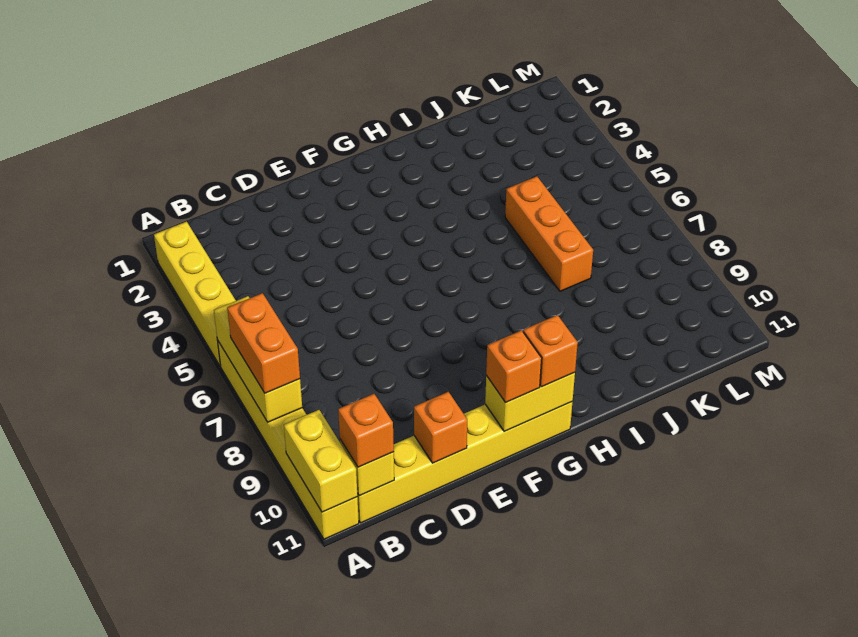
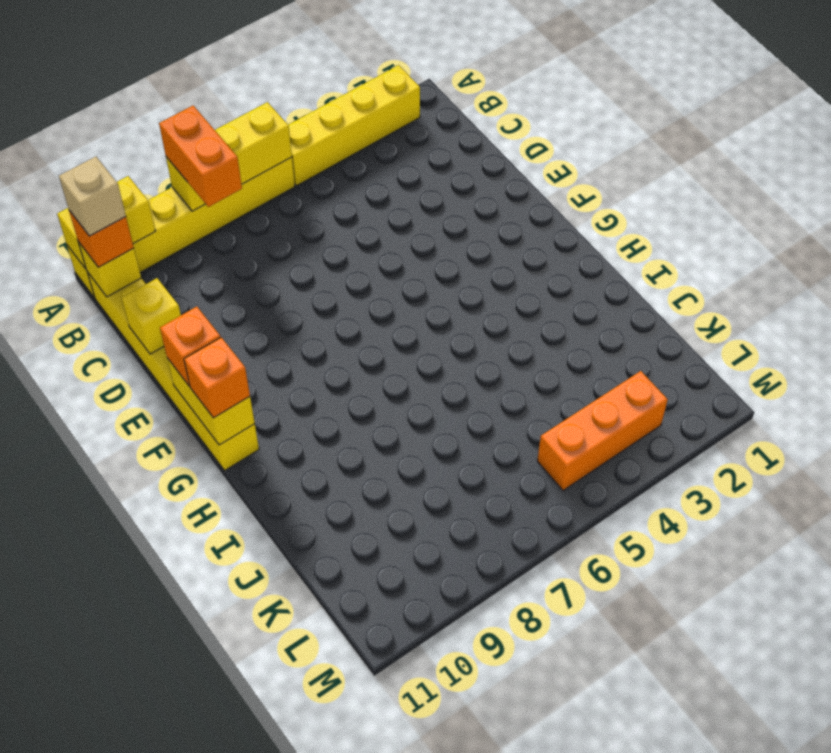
orange brick A7:A8 level 3 -> orange brick A8:B8 level 3
none -> tan brick B11 level 4
orange brick D11 level 2 -> yellow brick D11 level 2
orange brick J5:J7 level 1 -> orange brick L3:L5 level 1

